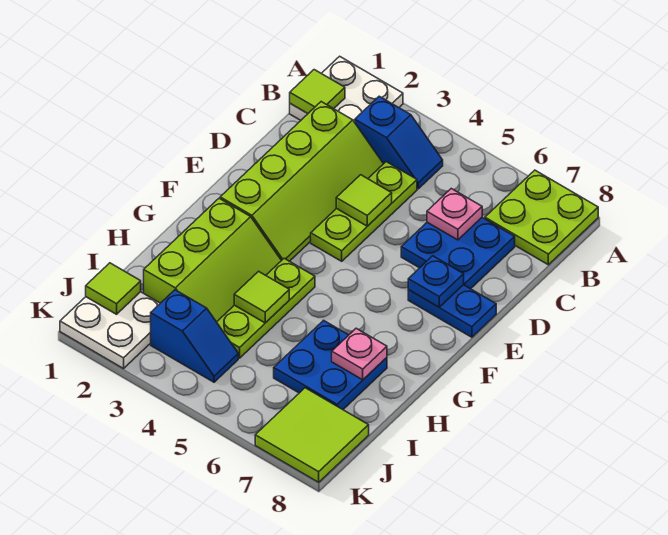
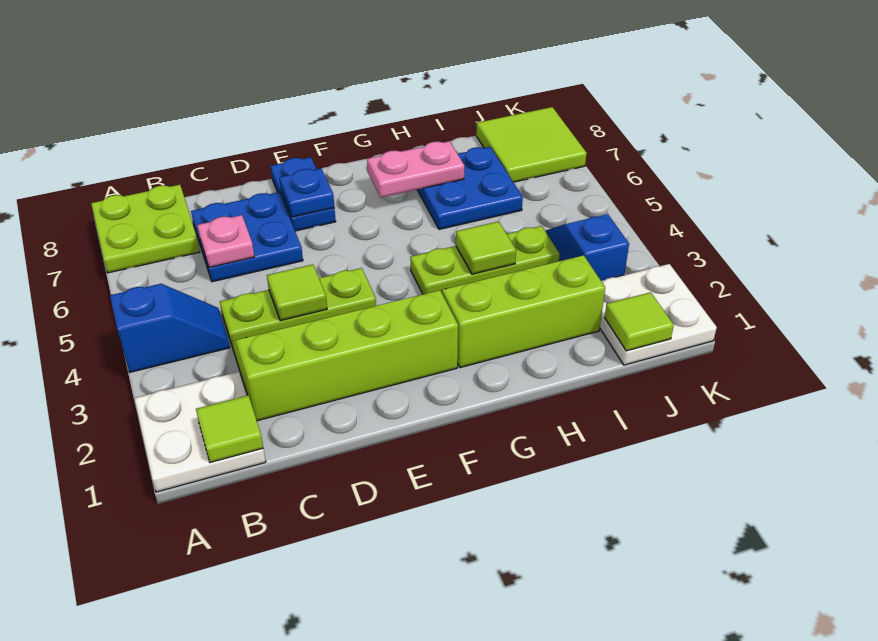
blue slope B3:B4 level 1 top 3 -> blue slope A4:B4 level 1 top A
pink plate H7 level 2 -> pink plate G7:H7 level 2

